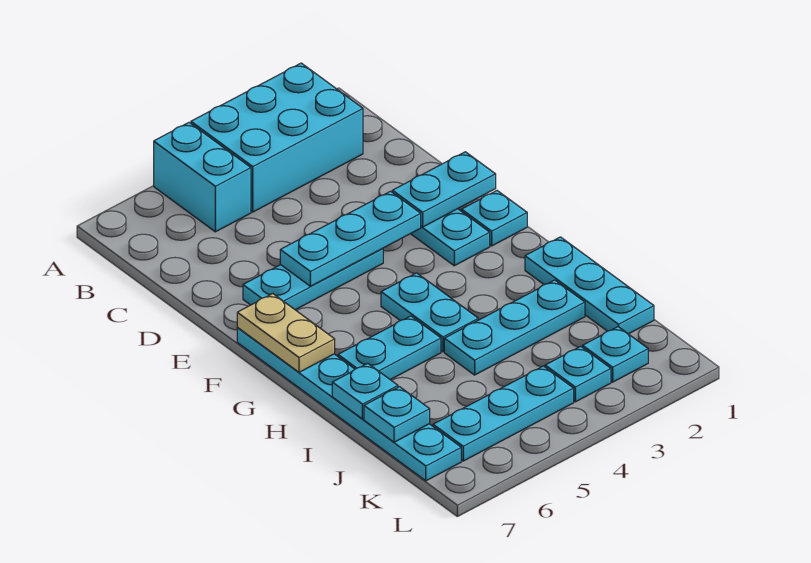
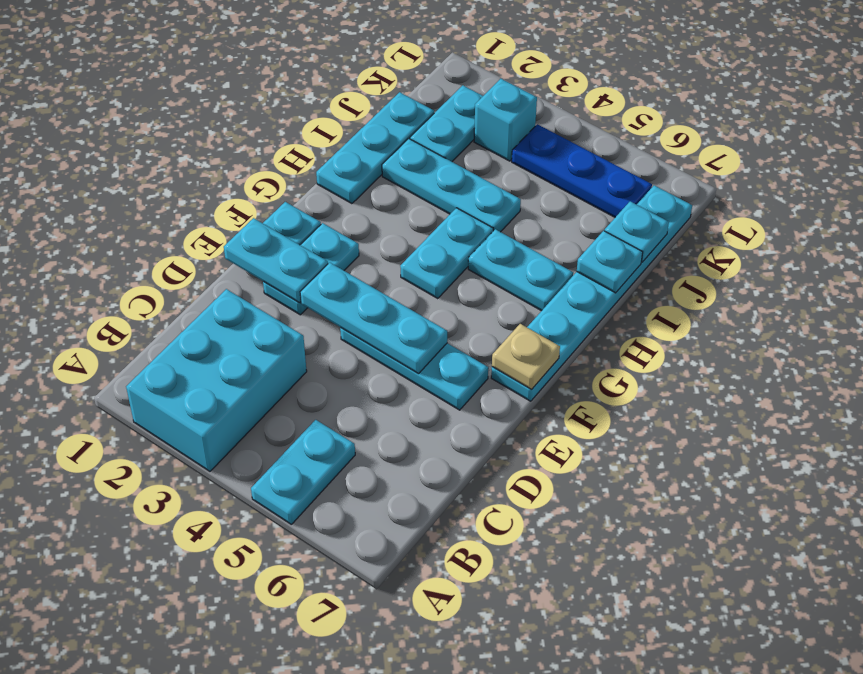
cyan brick A2:B4 level 1 -> cyan brick A2:C3 level 1
cyan brick A5:B5 level 1 -> cyan plate A5:B5 level 1
tan plate F7:G7 level 2 -> tan plate F7 level 2
cyan plate K2 level 1 -> cyan plate J2:K2 level 1
cyan plate K3 level 1 -> cyan brick K3 level 1
cyan plate K4:K6 level 1 -> blue plate K4:K6 level 1

